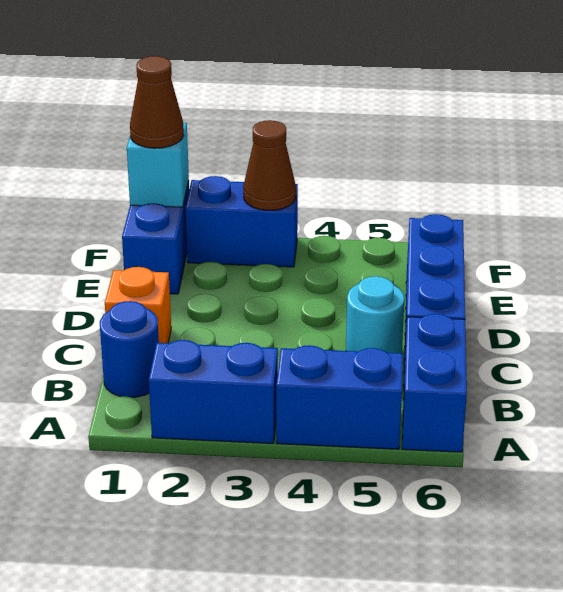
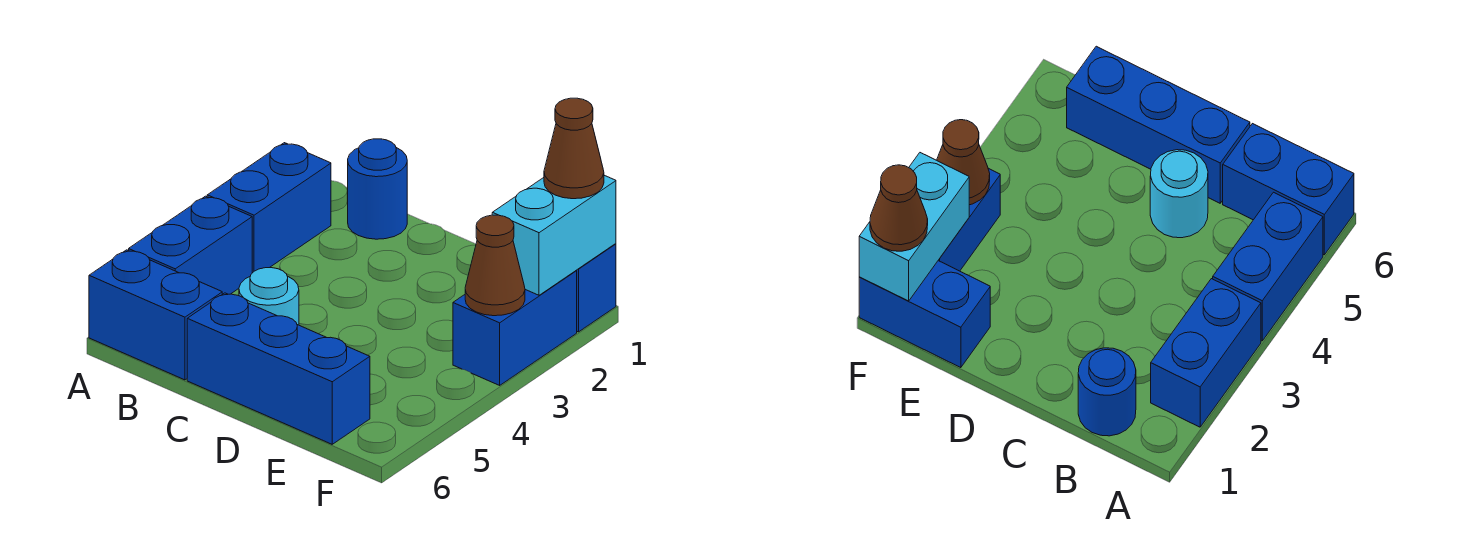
orange brick C1 level 1 -> none
cyan brick F1 level 2 -> cyan brick F1:F2 level 2

